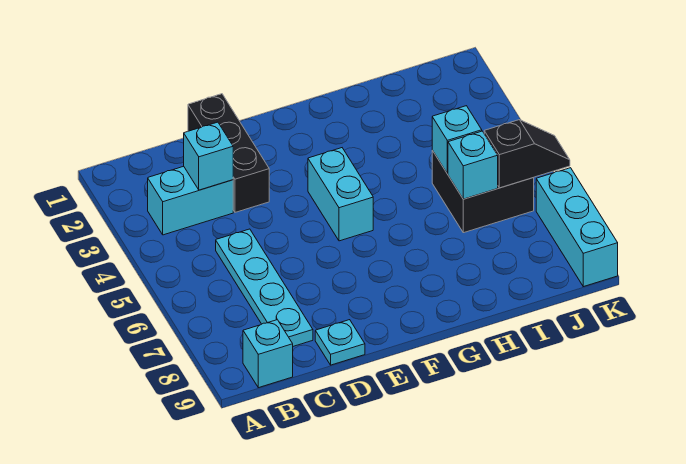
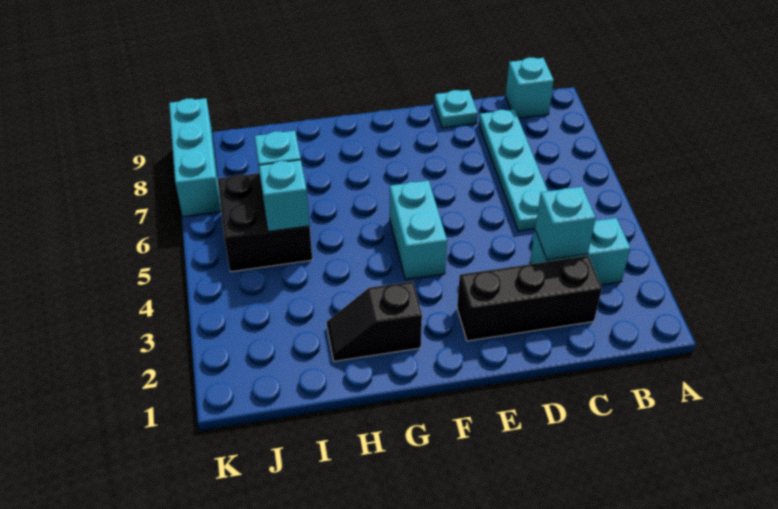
black brick D1:D3 level 1 -> black brick C2:E2 level 1
black slope J6:K6 level 2 top J -> black slope G2:H2 level 1 top G

